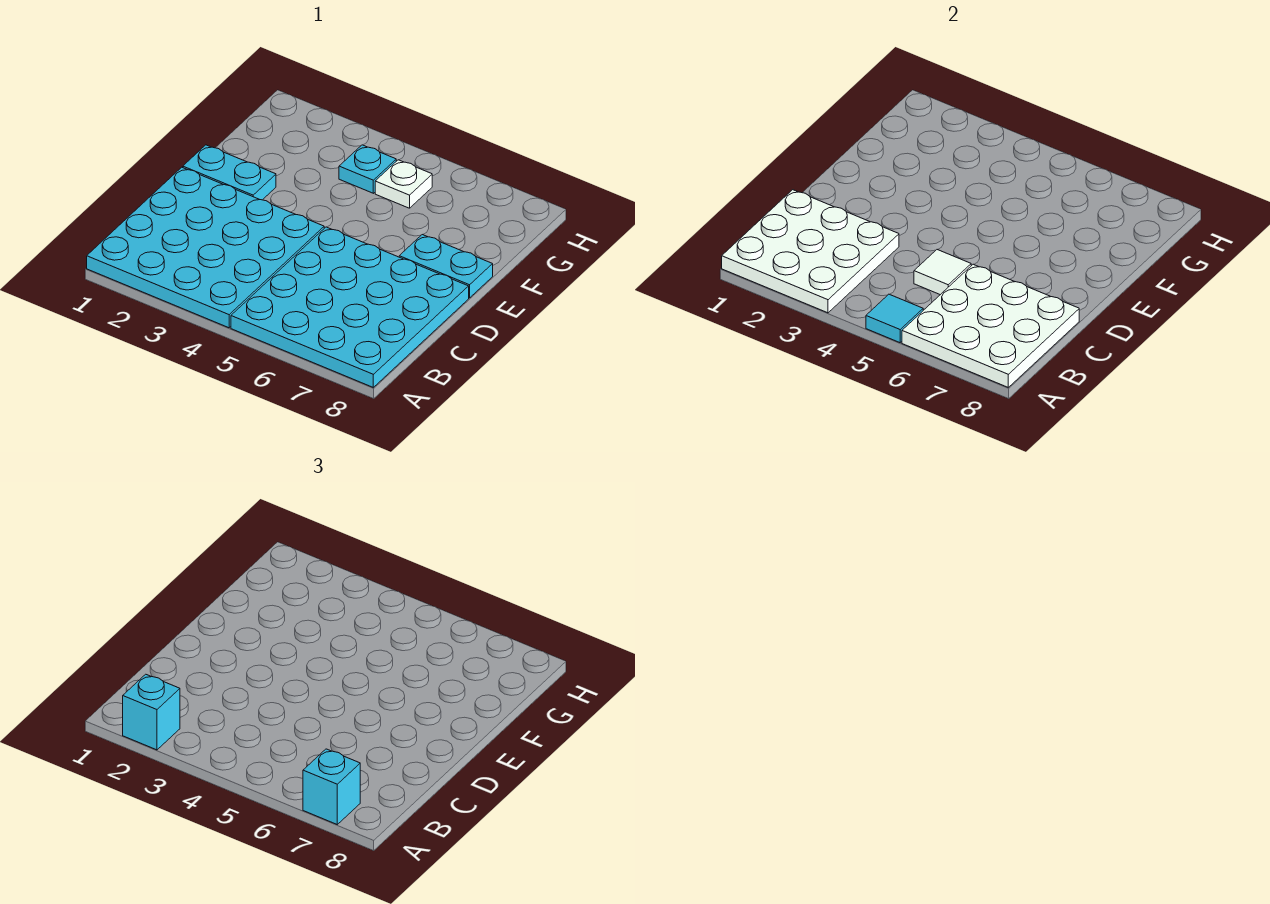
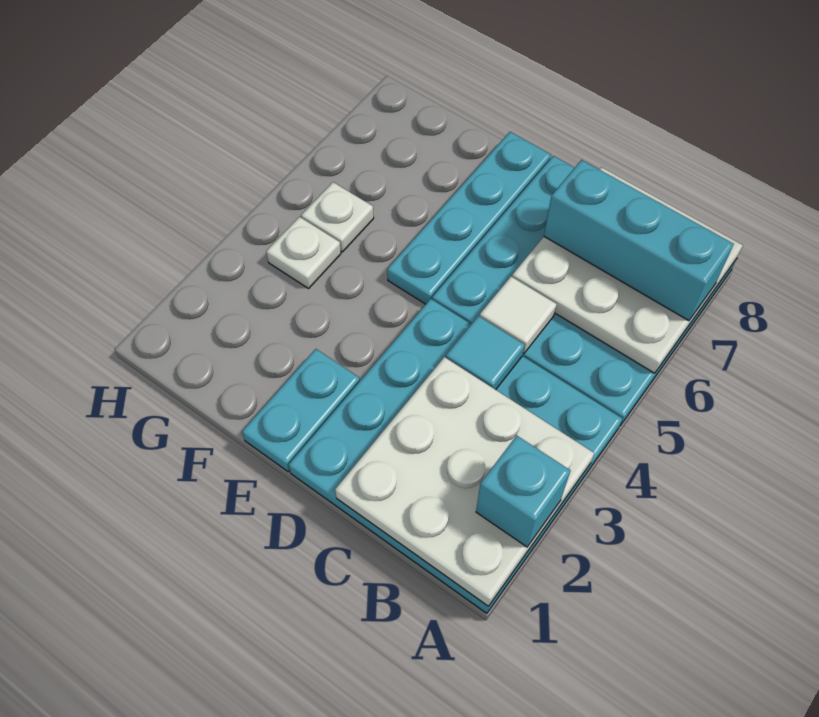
cyan tile A5 level 2 -> cyan tile C4 level 2
cyan brick A7 level 3 -> cyan brick A7:C7 level 3
cyan plate E7:E8 level 1 -> cyan plate E5:E8 level 1
cyan plate G4 level 1 -> white plate G4 level 1

